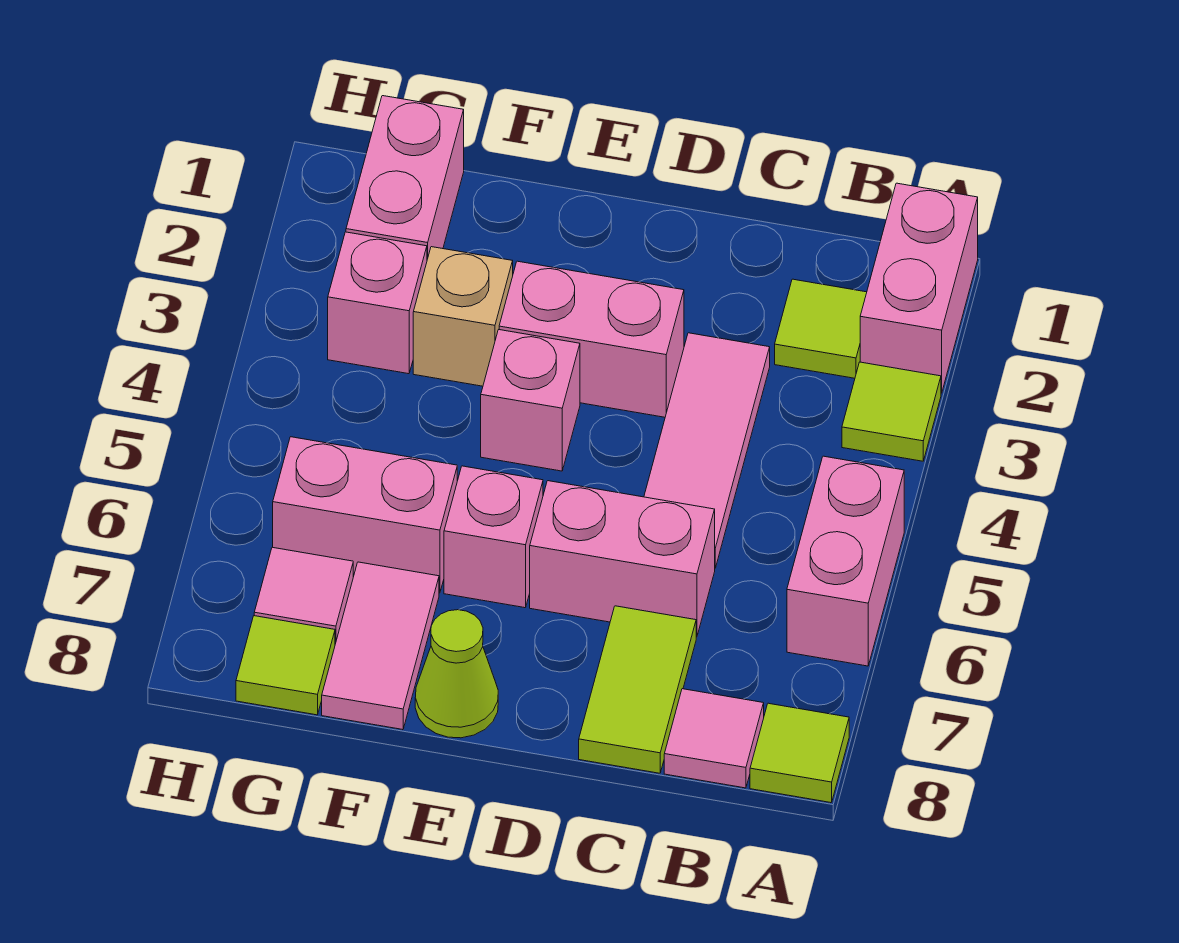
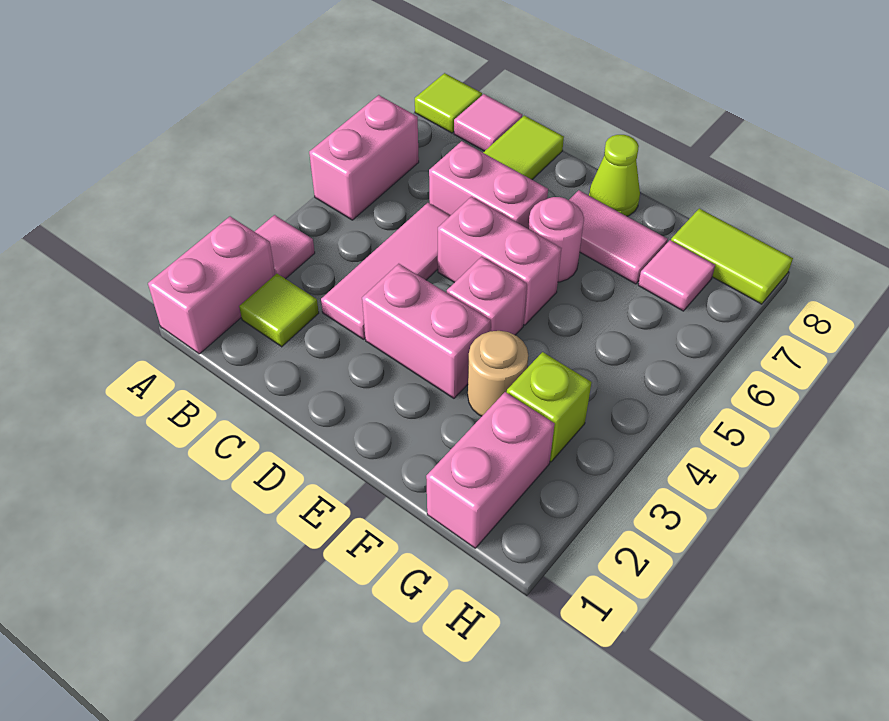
lime tile A3 level 1 -> pink tile A3 level 1
pink brick E6 level 1 -> pink round brick E6 level 1
tan brick F3 level 1 -> tan round brick F3 level 1
pink brick F6:G6 level 1 -> pink brick D5:E5 level 1
pink tile F7:F8 level 1 -> pink tile E7:F7 level 1
pink brick G3 level 1 -> lime brick G3 level 1
lime tile G8 level 1 -> lime tile G8:H8 level 1

